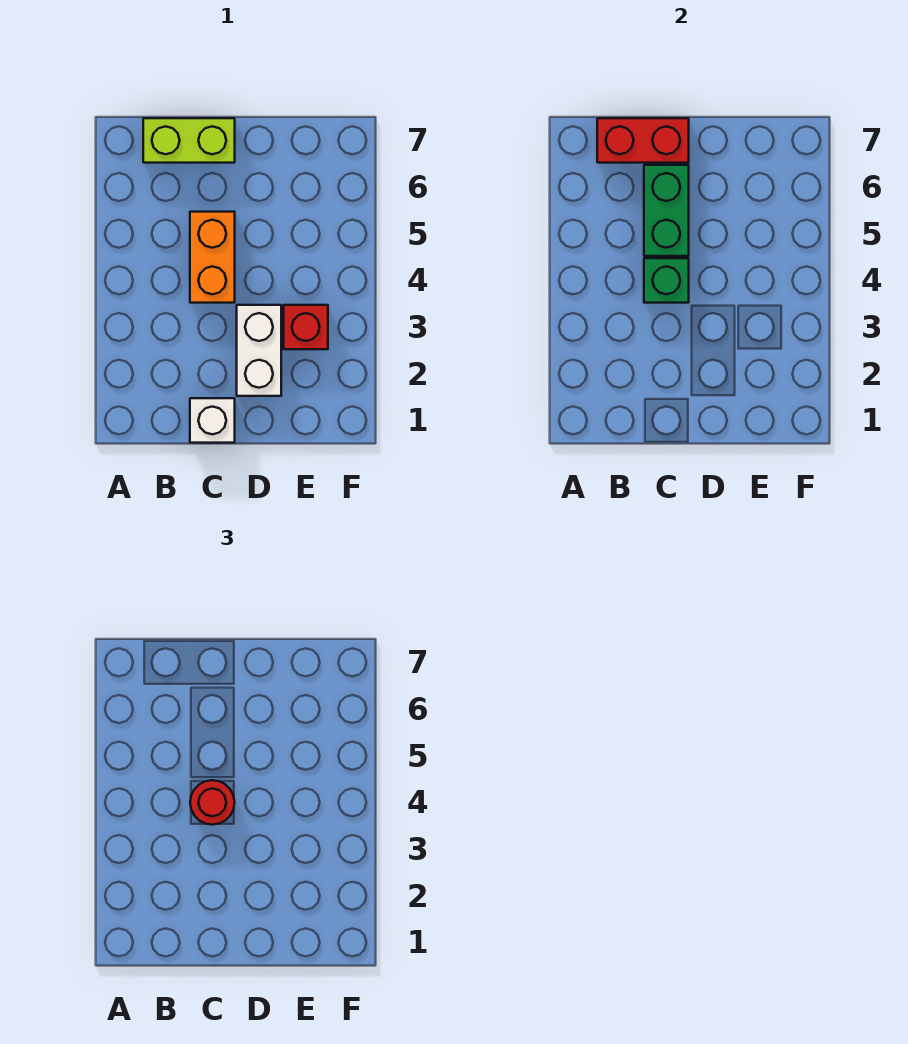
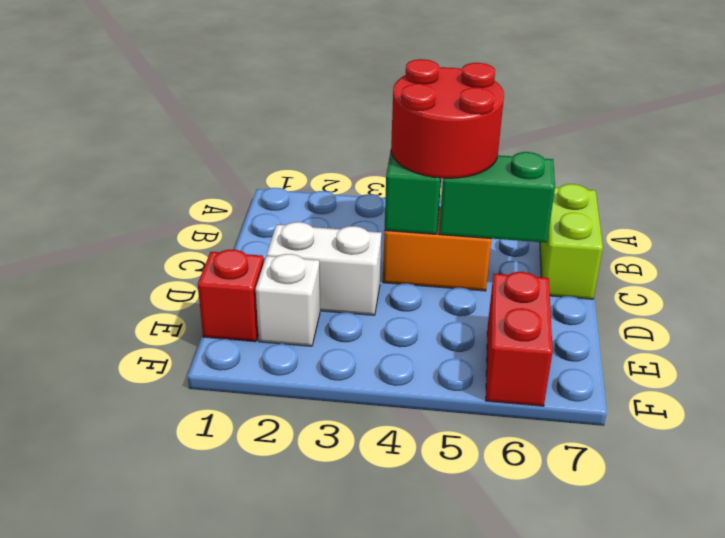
red brick B7:C7 level 2 -> red brick E6:F6 level 1
white brick C1 level 1 -> white brick E2 level 1
red round brick C4 level 3 -> red round brick B4:C5 level 3
red brick E3 level 1 -> red brick E1 level 1

